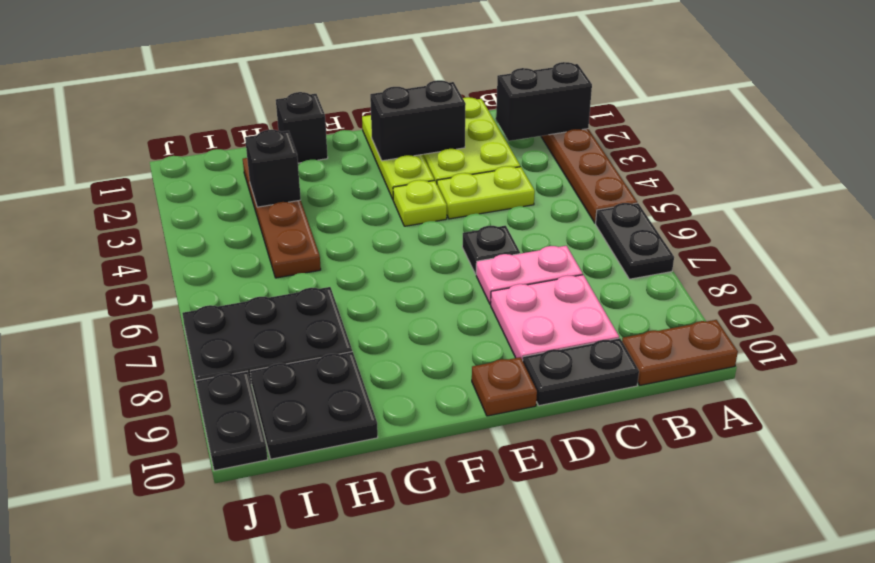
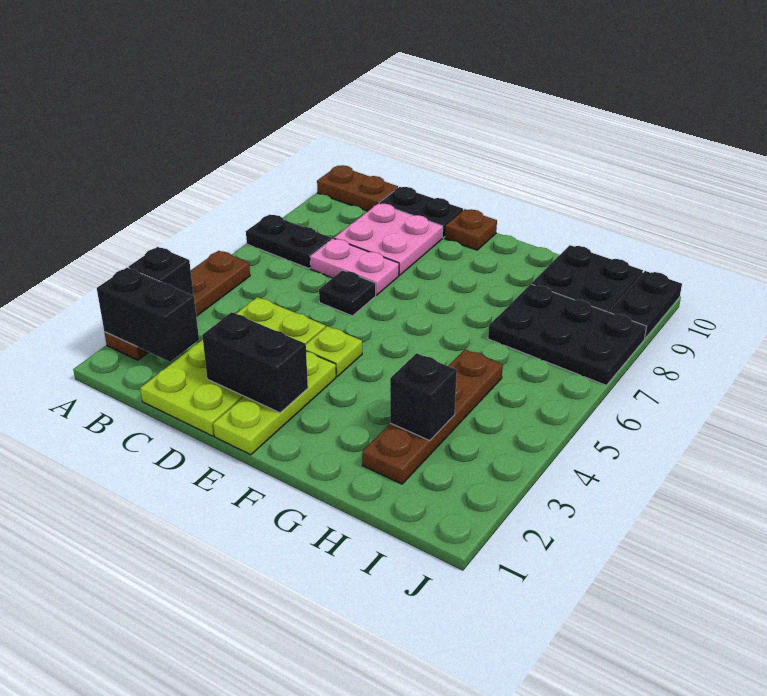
black plate A6:A7 level 1 -> black plate A7:B7 level 1
black brick G1 level 1 -> black brick A3 level 2

